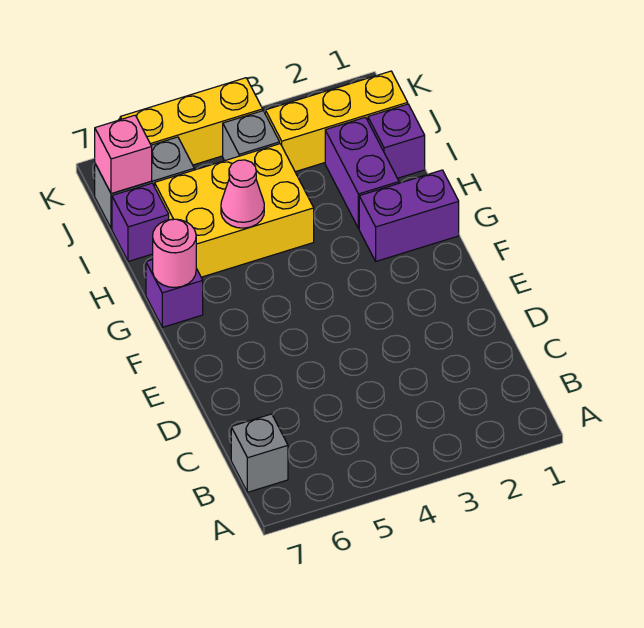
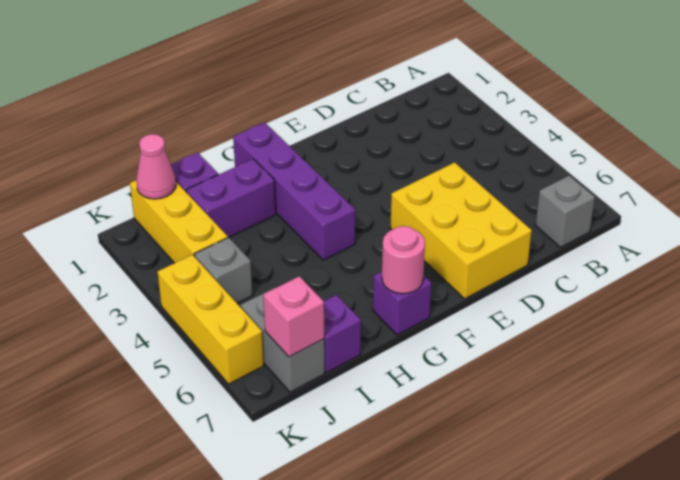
purple brick G1:G2 level 1 -> purple brick G1:G4 level 1
yellow brick H4:I6 level 1 -> yellow brick D5:E7 level 1
pink cone H5 level 2 -> pink cone J1 level 2

